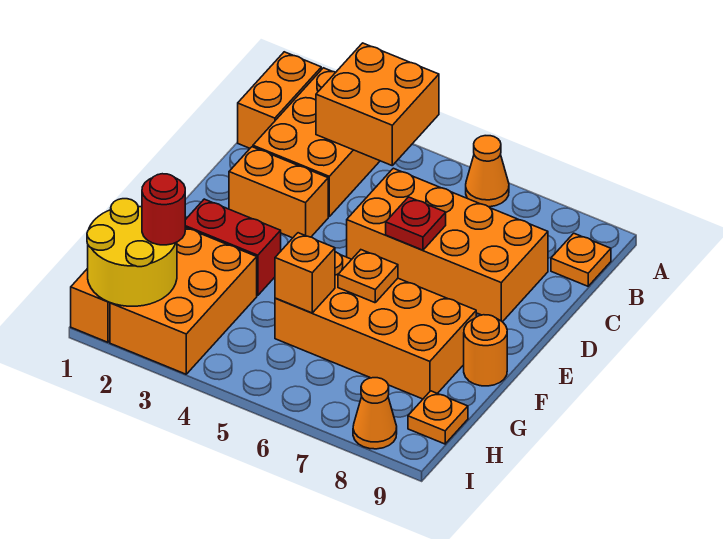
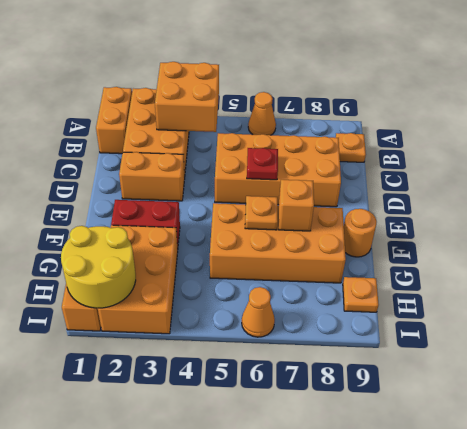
orange brick G5 level 2 -> orange brick F7 level 2
red round brick H2 level 3 -> none
orange cone I8 level 1 -> orange cone I6 level 1

